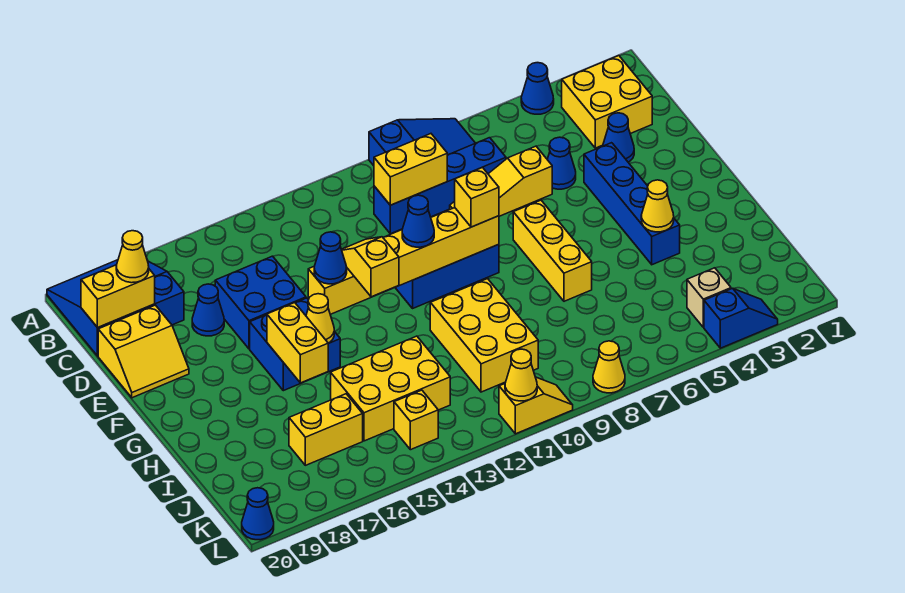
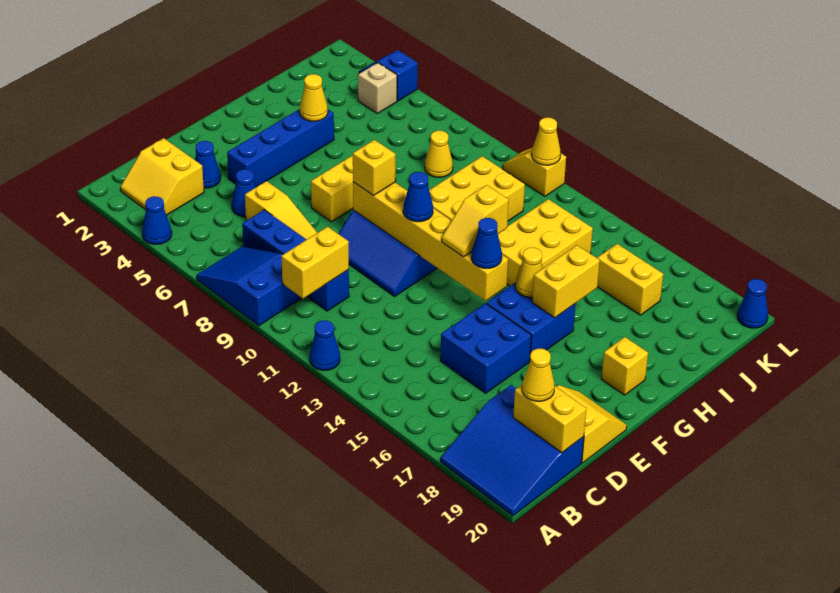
yellow brick B2:C3 level 1 -> yellow slope B2:C3 level 1 top C
yellow brick C9:C10 level 2 -> yellow brick B10:C10 level 2
blue cone D17 level 1 -> blue cone A12 level 1
yellow brick I13:J15 level 1 -> yellow brick H13:J14 level 1
yellow brick K14 level 1 -> yellow brick G19 level 1
yellow cone L8 level 1 -> yellow cone J8 level 1

